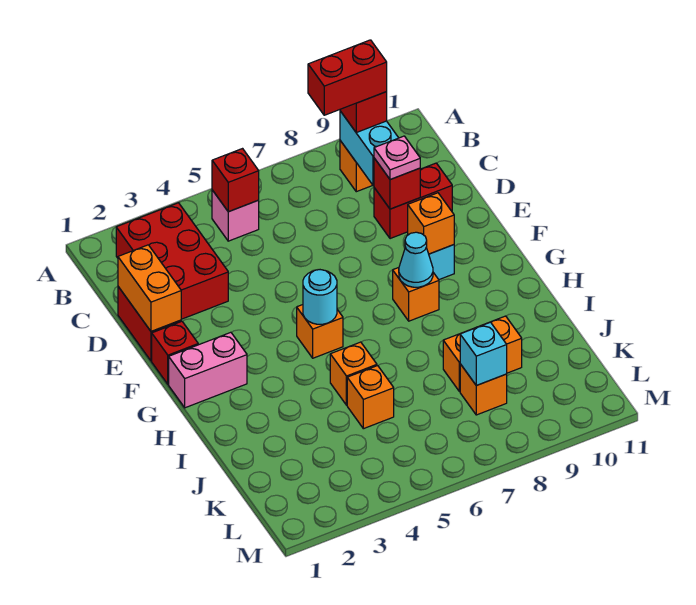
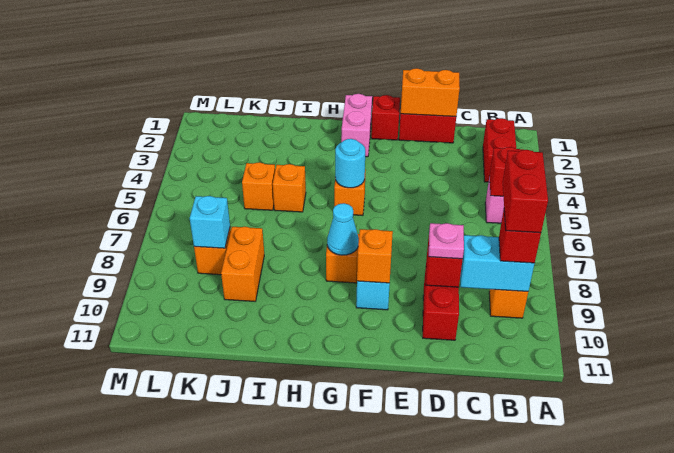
red brick B2:D3 level 1 -> red brick B2:B3 level 1

